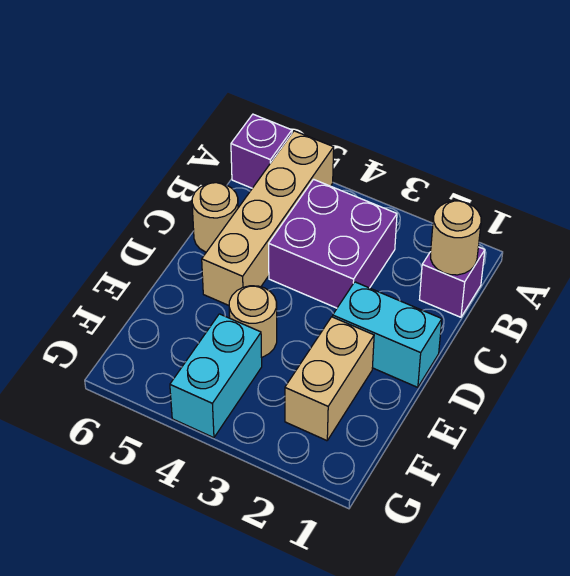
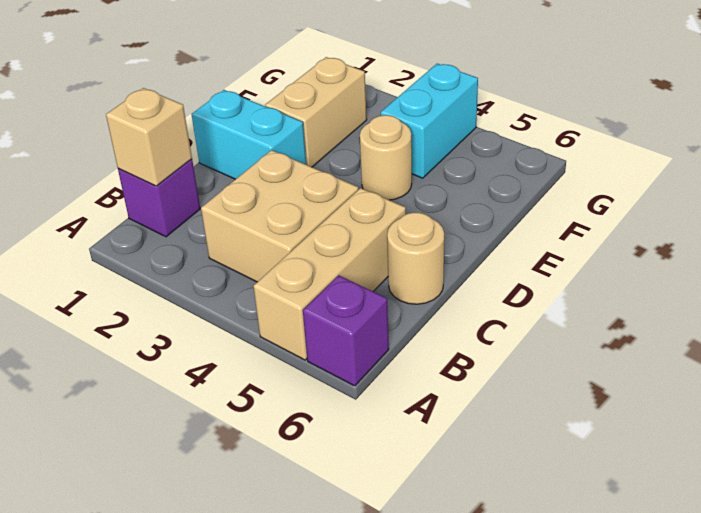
tan brick A5:D5 level 1 -> tan brick A5:C5 level 1
tan round brick B1 level 2 -> tan brick B1 level 2
purple brick B3:C4 level 1 -> tan brick B3:C4 level 1

